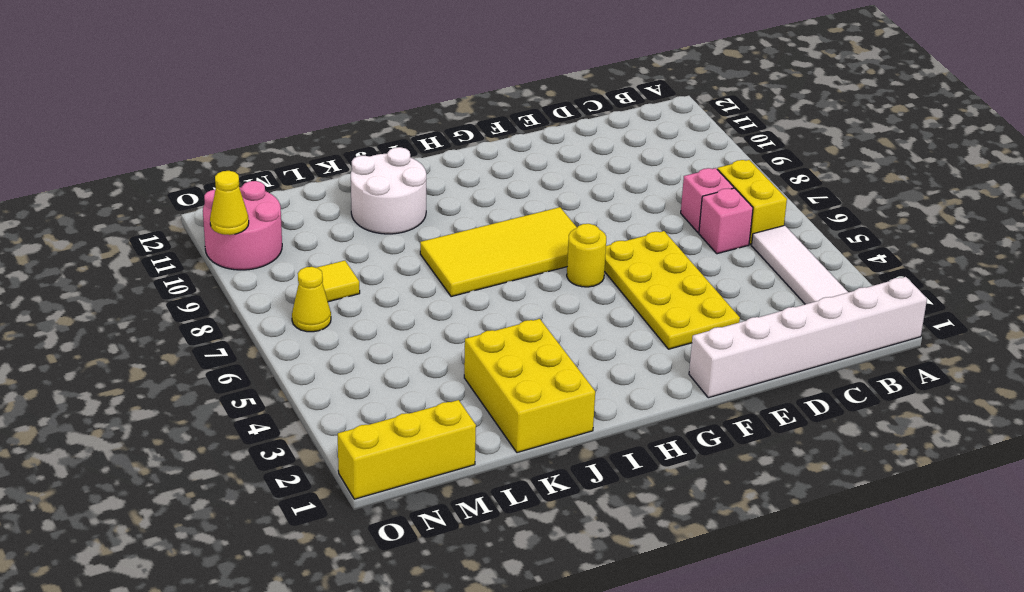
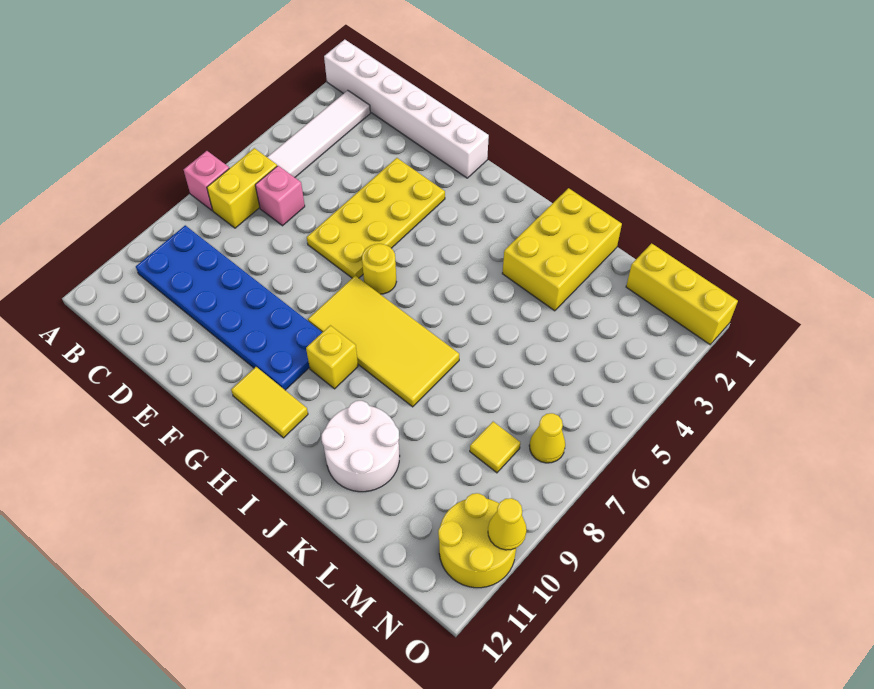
none -> blue plate B9:G10 level 1
pink brick C7 level 1 -> pink brick A7 level 1
none -> yellow tile G11:H11 level 1
none -> yellow brick H9 level 1
pink round brick N10:O11 level 1 -> yellow round brick N10:O11 level 1

